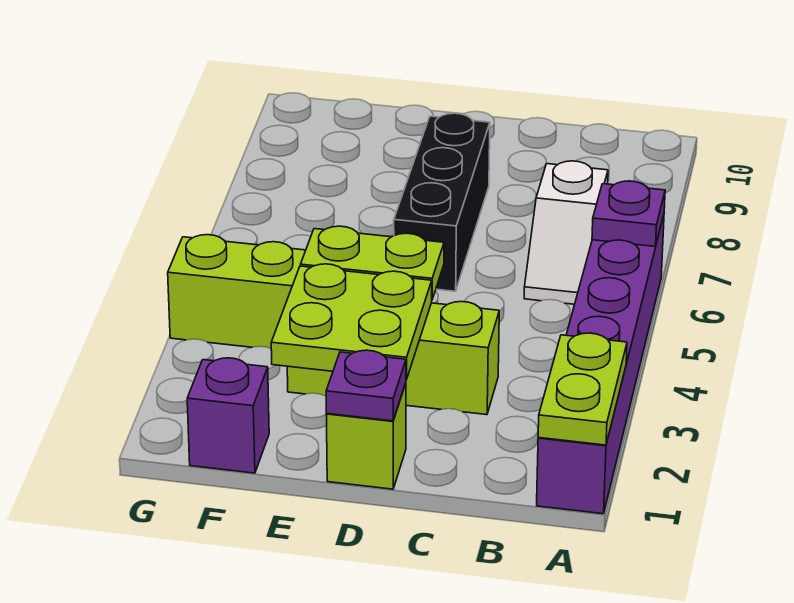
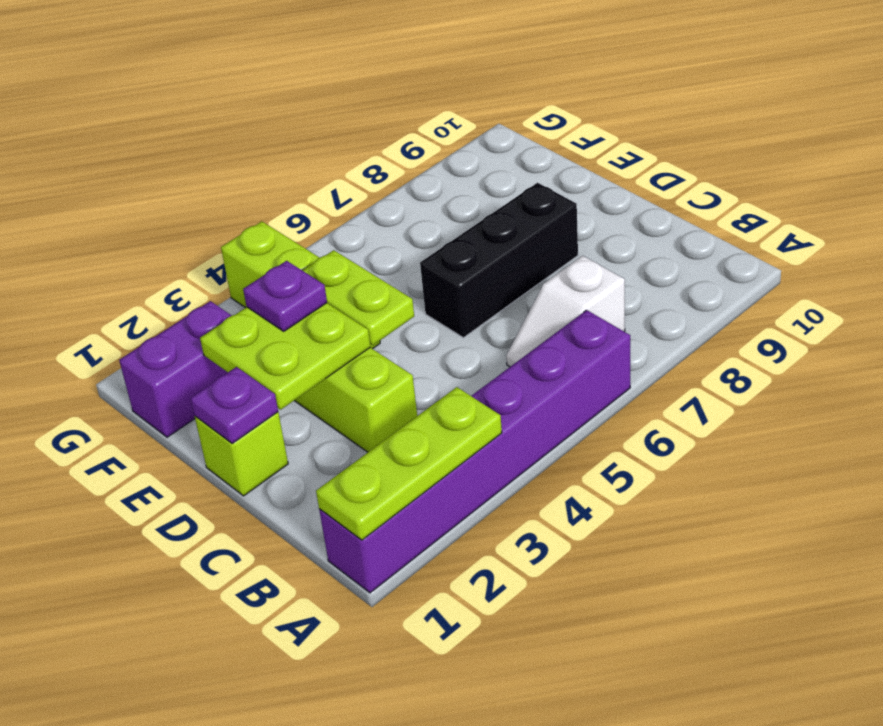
lime plate A1:A2 level 2 -> lime plate A1:A3 level 2
purple plate A6 level 2 -> purple plate E3 level 3
purple brick F1 level 1 -> purple brick F1:F2 level 1

